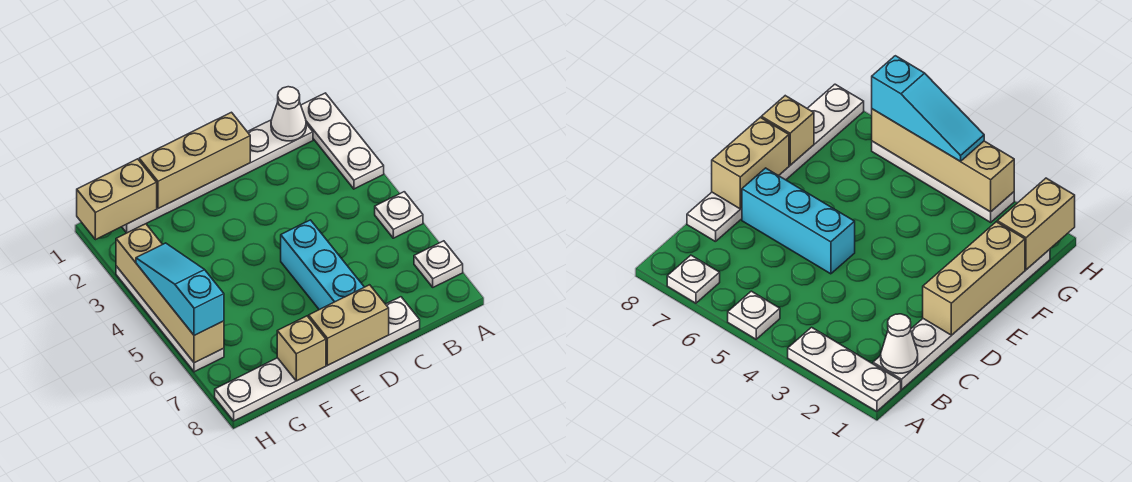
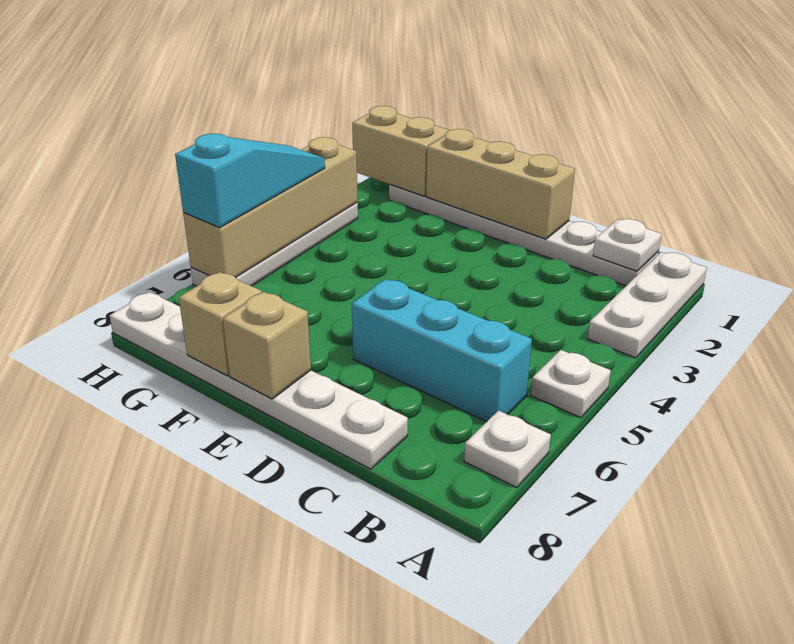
white cone B1 level 2 -> white plate B1 level 2
cyan brick D5:D7 level 1 -> cyan brick B6:D6 level 1
tan brick D8:E8 level 2 -> tan brick E8 level 2

